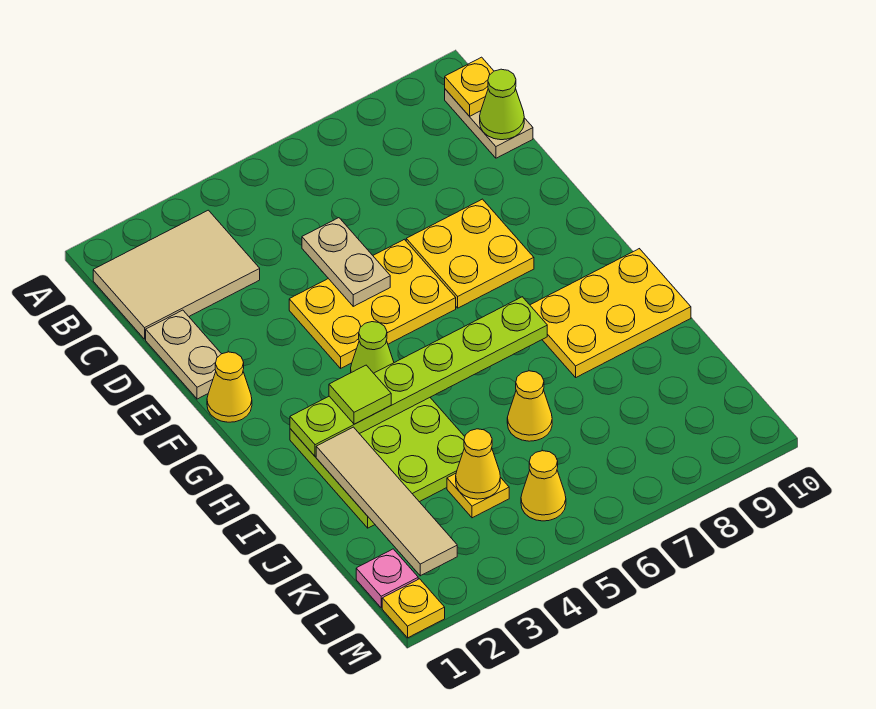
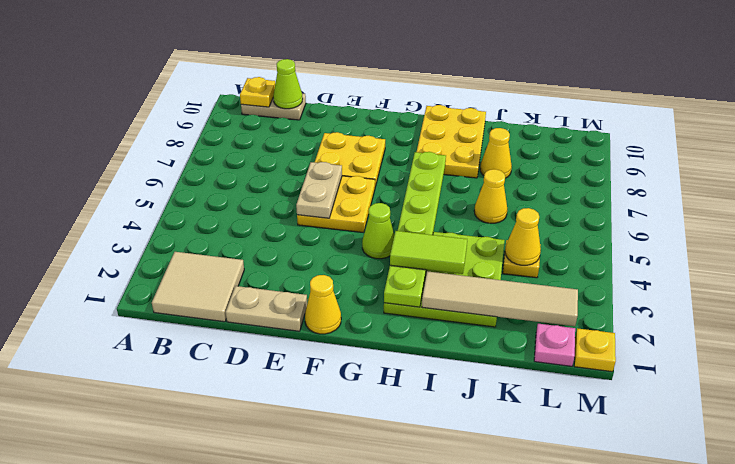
tan tile B1:C3 level 1 -> tan tile B1:C2 level 1
tan plate D5:E5 level 2 -> tan plate E5:E6 level 2
yellow plate E4:F6 level 1 -> yellow plate E5:F6 level 1
lime tile H3 level 3 -> lime tile H3:I3 level 3
yellow cone L5 level 1 -> yellow cone J8 level 1

